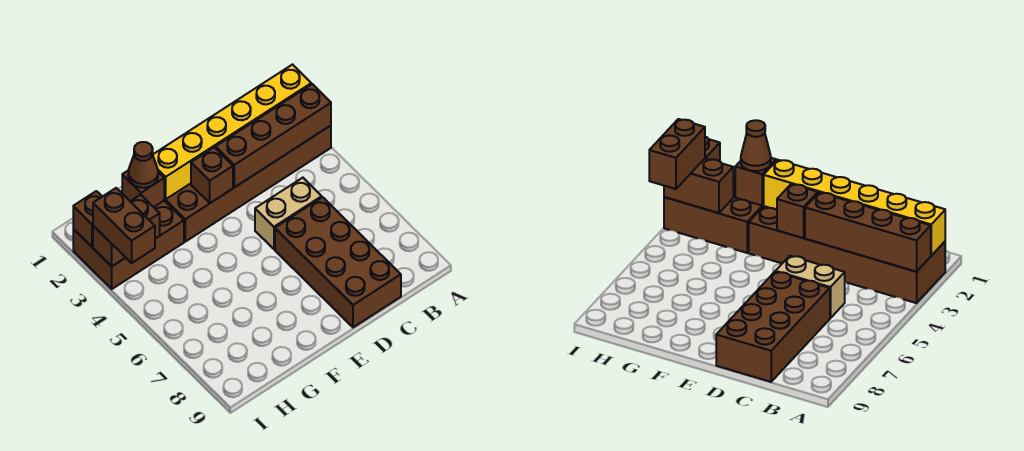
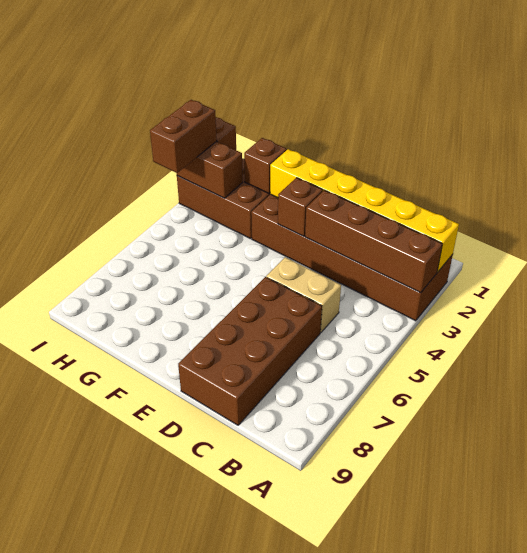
brown cone G2 level 3 -> none

